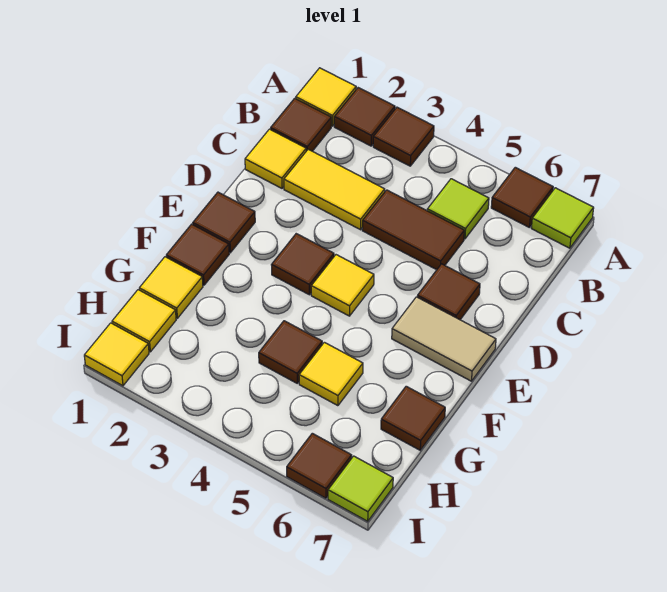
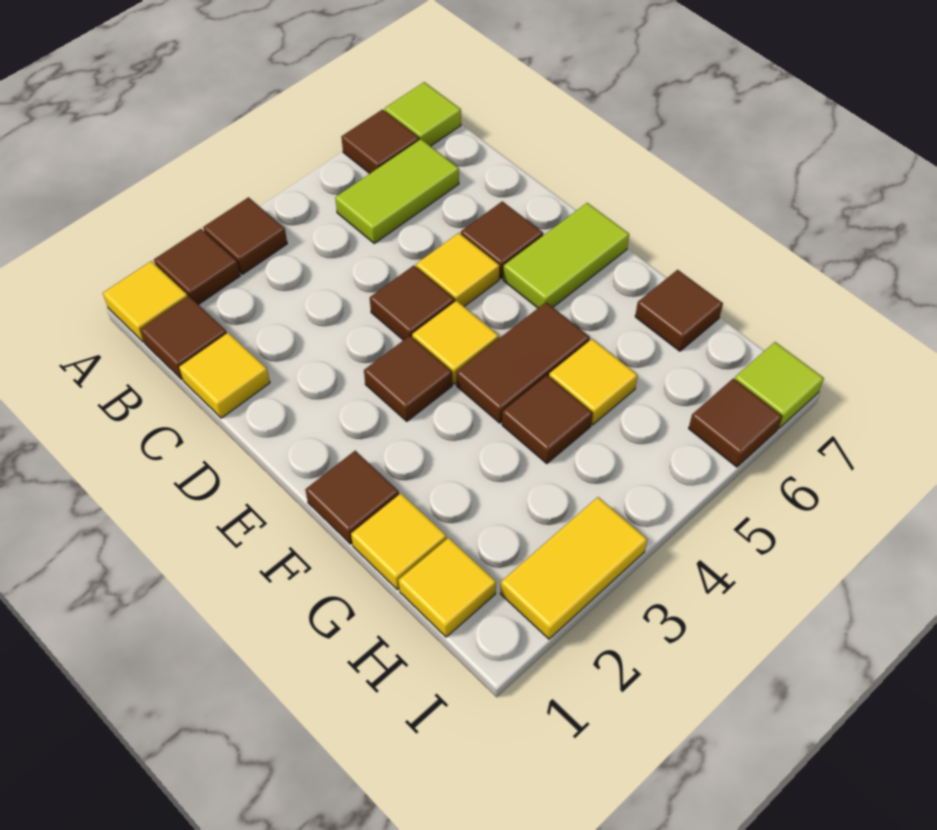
lime tile B5 level 1 -> lime tile B5:B6 level 1
yellow tile C2:C3 level 1 -> yellow tile I2:I3 level 1
brown tile C4:C5 level 1 -> brown tile F4:F5 level 1
brown tile E1 level 1 -> brown tile D4 level 1
tan tile E6:E7 level 1 -> lime tile E6:E7 level 1
yellow tile I1 level 1 -> yellow tile D5 level 1

